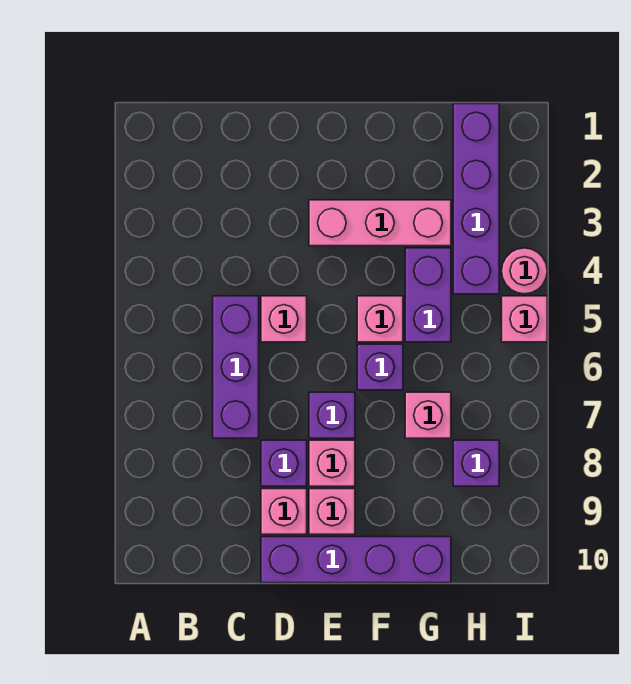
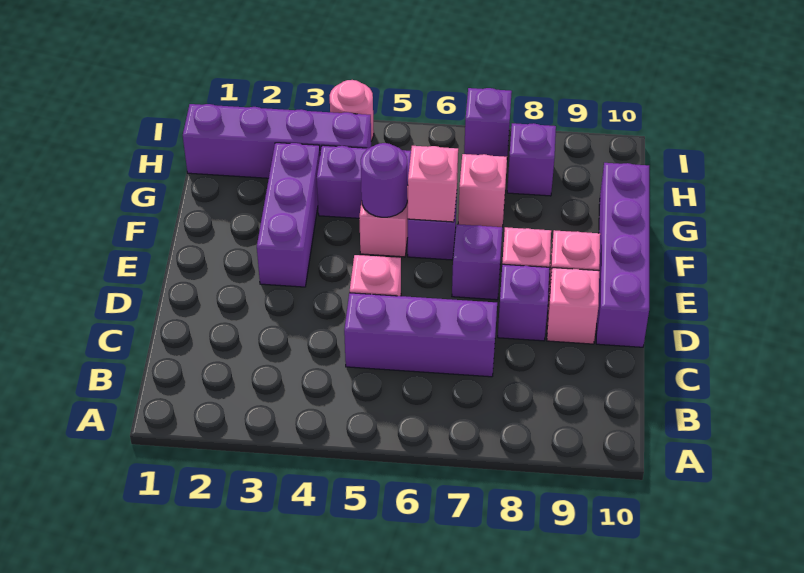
pink brick E3:G3 level 1 -> purple brick E3:G3 level 1
none -> purple round brick F5 level 2
pink brick I5 level 1 -> pink brick F6 level 2
none -> purple brick I7 level 1

